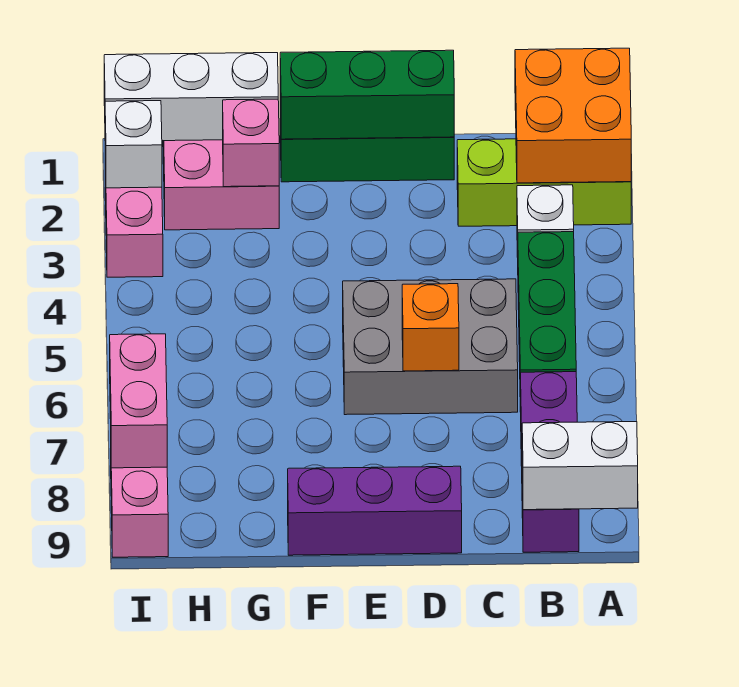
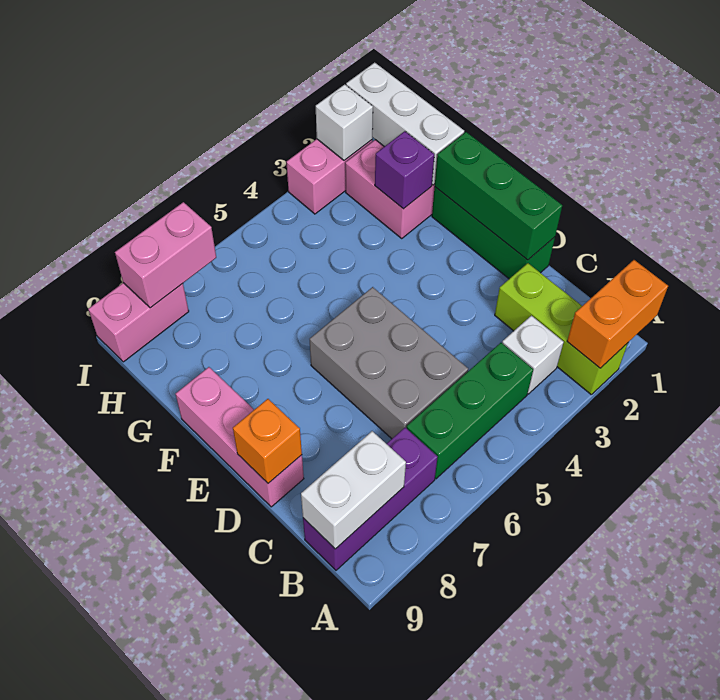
orange brick A1:B2 level 2 -> orange brick A1:A2 level 2
white brick A9:B9 level 2 -> white brick B8:B9 level 2
orange brick D6 level 2 -> orange brick D9 level 2
purple brick D9:F9 level 1 -> pink brick D9:F9 level 1
pink brick G2 level 2 -> purple brick G2 level 2

